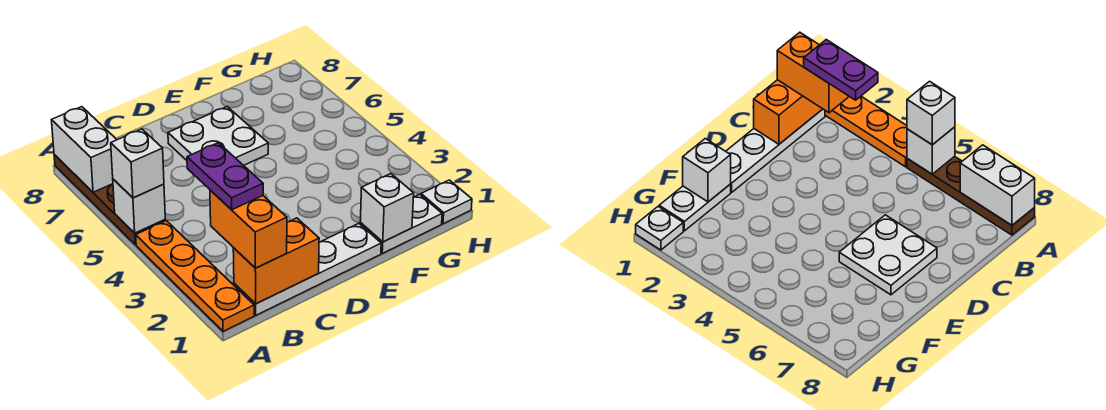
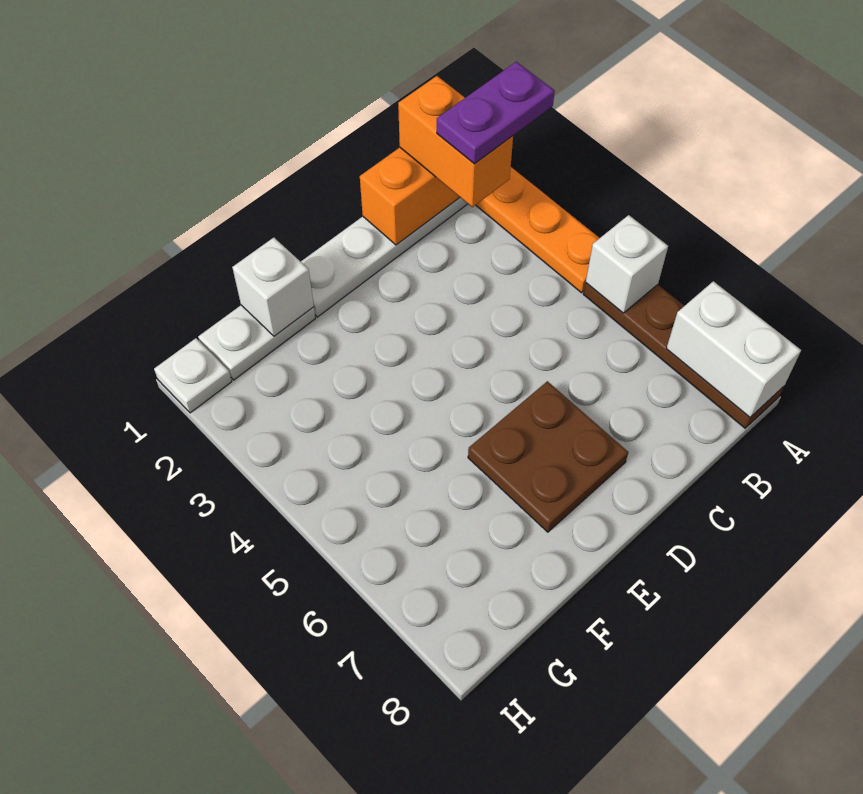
white brick A5 level 3 -> none
purple plate B2:B3 level 4 -> purple plate A2:B2 level 4
white plate D6:E7 level 1 -> brown plate D6:E7 level 1

